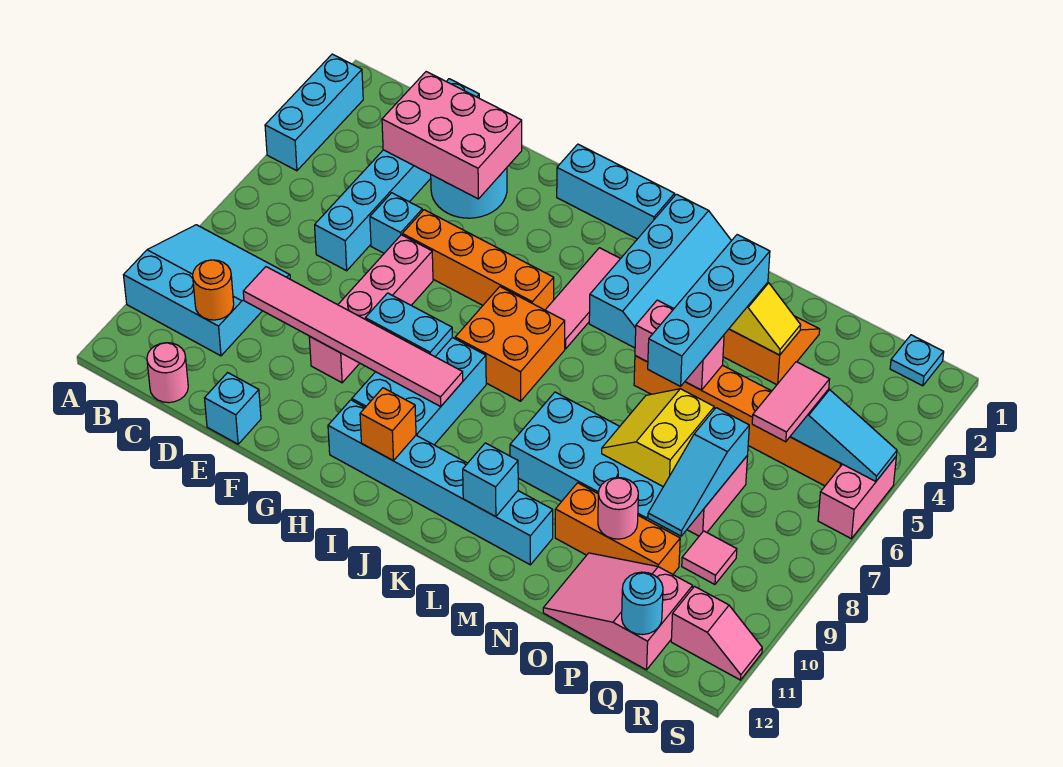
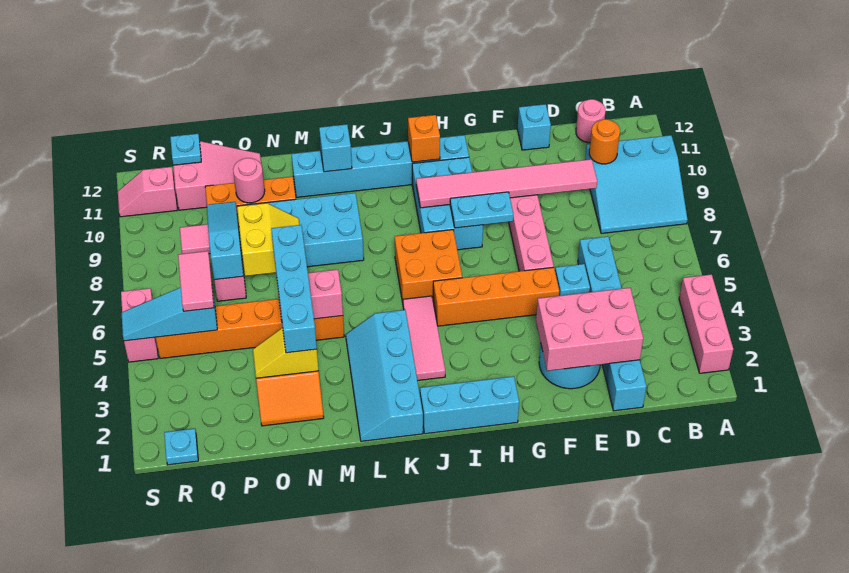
cyan brick A2:A4 level 1 -> pink brick A2:A4 level 1
cyan round brick Q12 level 2 -> cyan plate Q12 level 2

